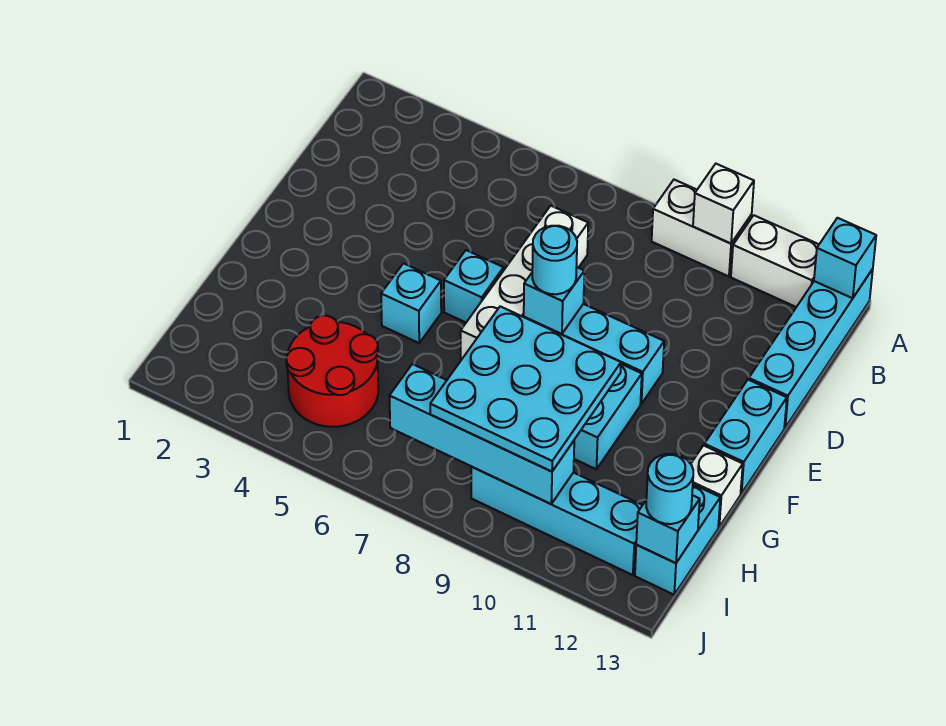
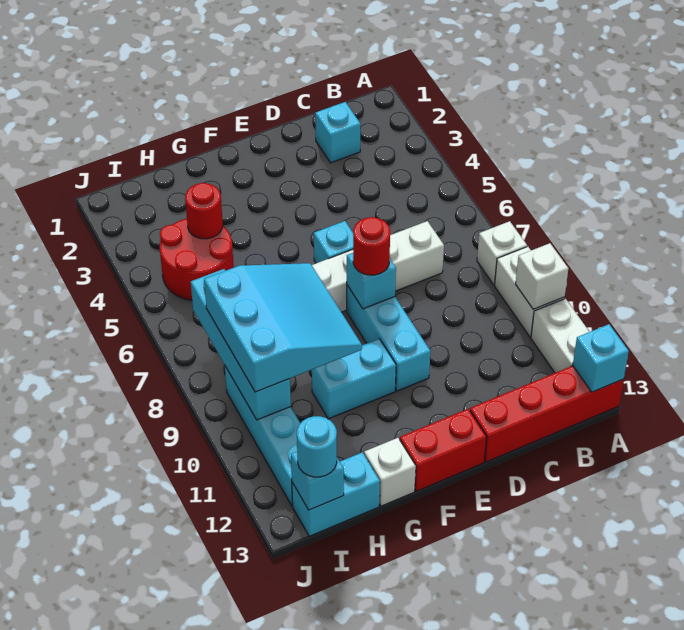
none -> white brick A8 level 1
cyan brick A13:D13 level 1 -> red brick A13:D13 level 1
cyan round brick E8 level 3 -> red round brick E8 level 3
cyan brick E13:F13 level 1 -> red brick E13:F13 level 1
cyan brick F5 level 1 -> cyan brick C2 level 1
cyan plate G8:I10 level 3 -> cyan slope G8:I10 level 3 top I
none -> red round brick H4 level 2

